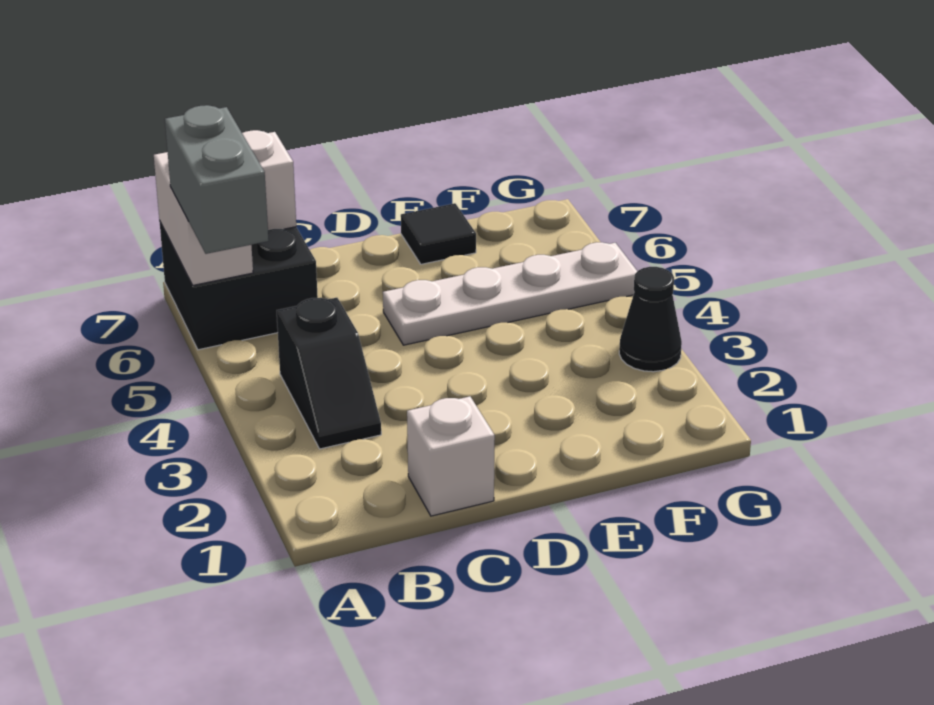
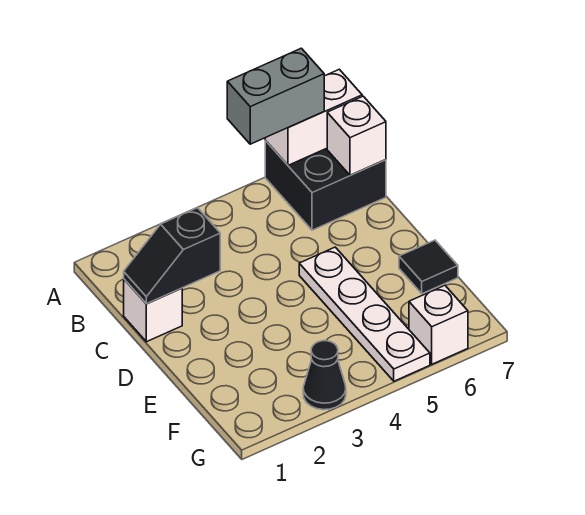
black slope B3:B4 level 1 top 4 -> black slope C1:C2 level 2 top 2
none -> white brick G6 level 1

